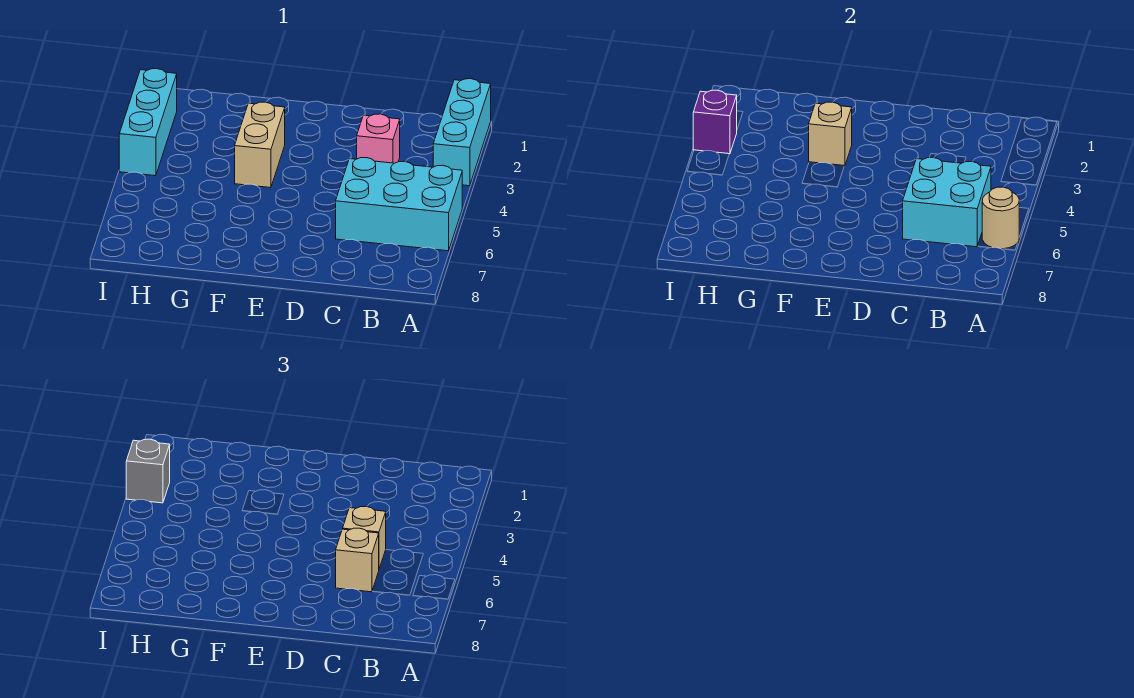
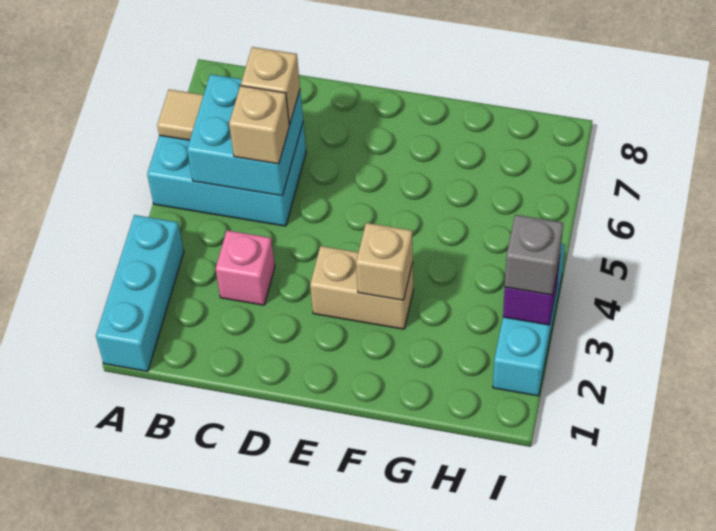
tan round brick A6 level 2 -> tan tile A6 level 2
tan brick F3:F4 level 1 -> tan brick E3:F3 level 1

